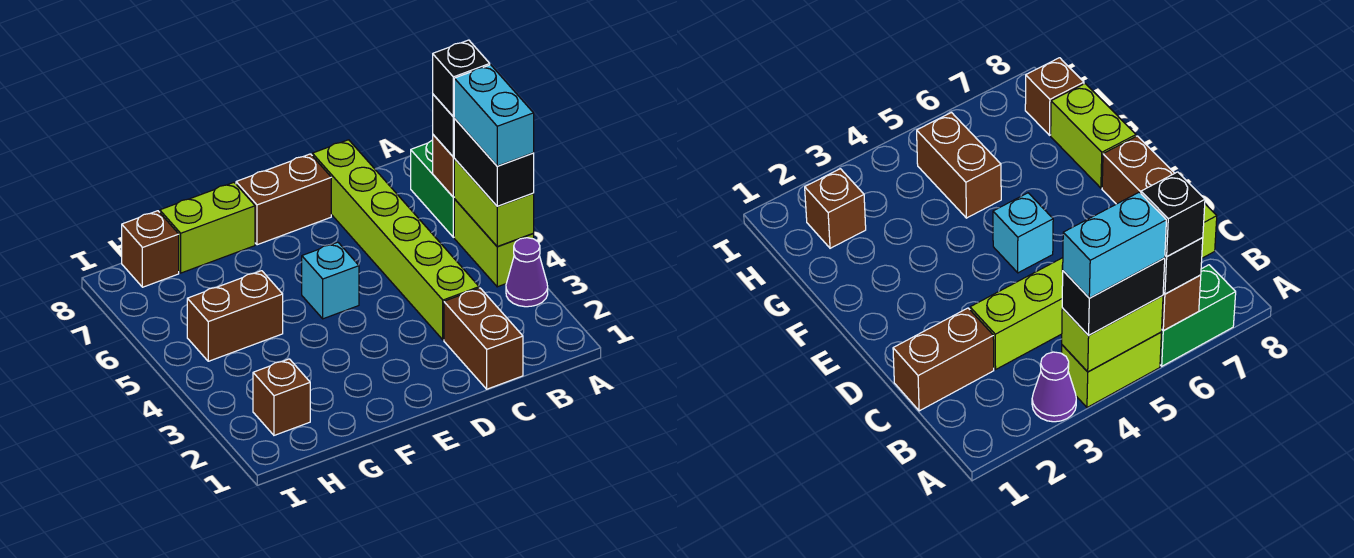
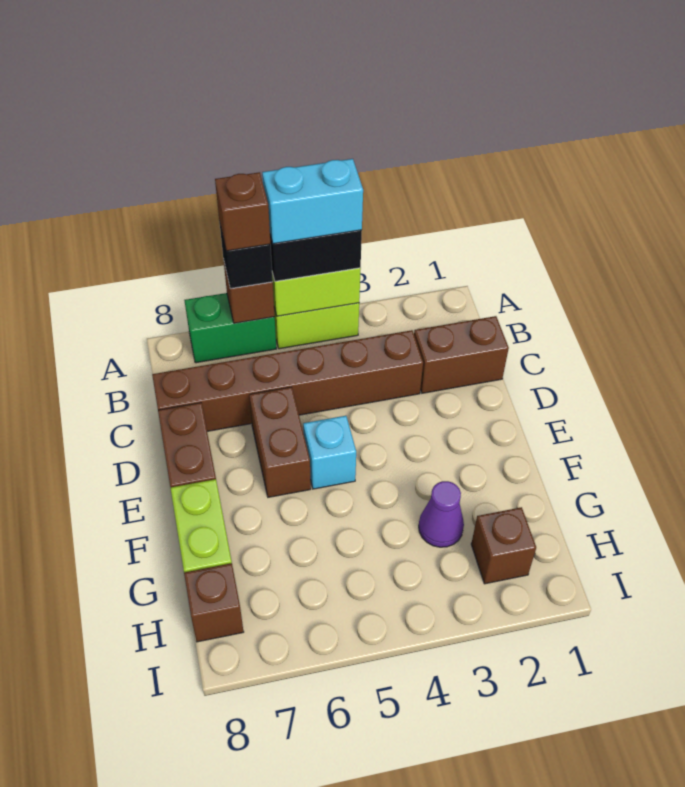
purple cone A3 level 1 -> purple cone G3 level 1
black brick A6 level 4 -> brown brick A6 level 4
lime brick C3:C8 level 1 -> brown brick C3:C8 level 1
brown brick G5:H5 level 1 -> brown brick D6:E6 level 1

